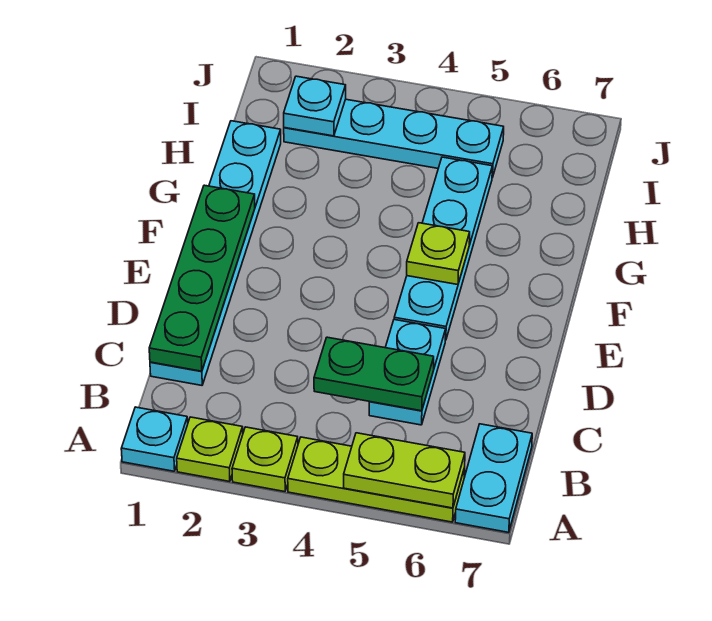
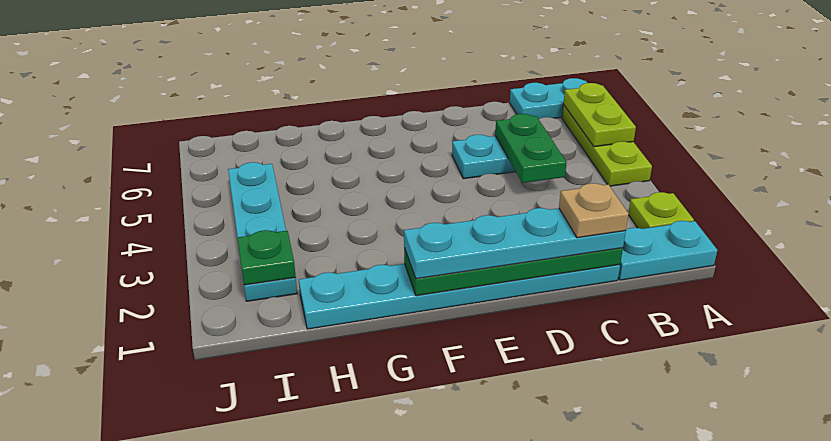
cyan plate A1 level 1 -> cyan plate A1:B1 level 1
lime plate A3 level 1 -> none
none -> tan plate C1 level 4
cyan plate E5:H5 level 1 -> cyan plate C1:F1 level 3
lime plate F5 level 2 -> none
cyan plate I2 level 2 -> green plate I2 level 2

